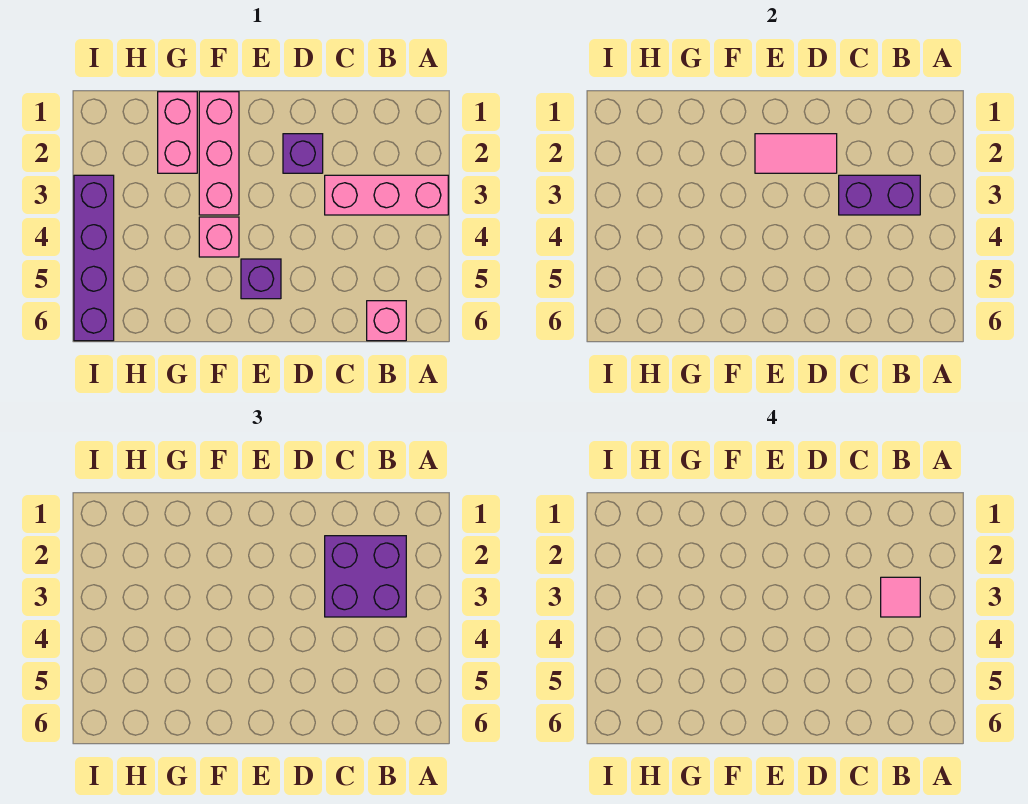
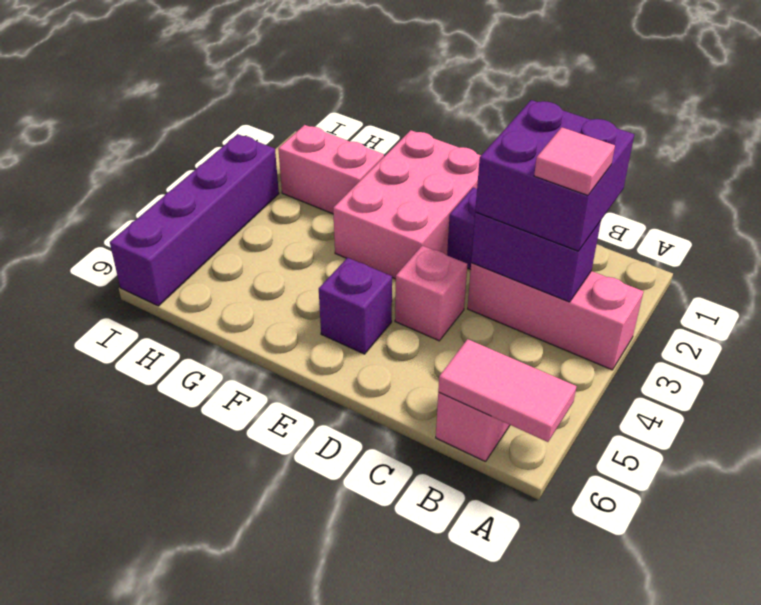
pink tile D2:E2 level 2 -> pink tile A6:B6 level 2
pink brick F1:F3 level 1 -> pink brick E1:F3 level 1
pink brick F4 level 1 -> pink brick D4 level 1
pink brick G1:G2 level 1 -> pink brick G2:H2 level 1

